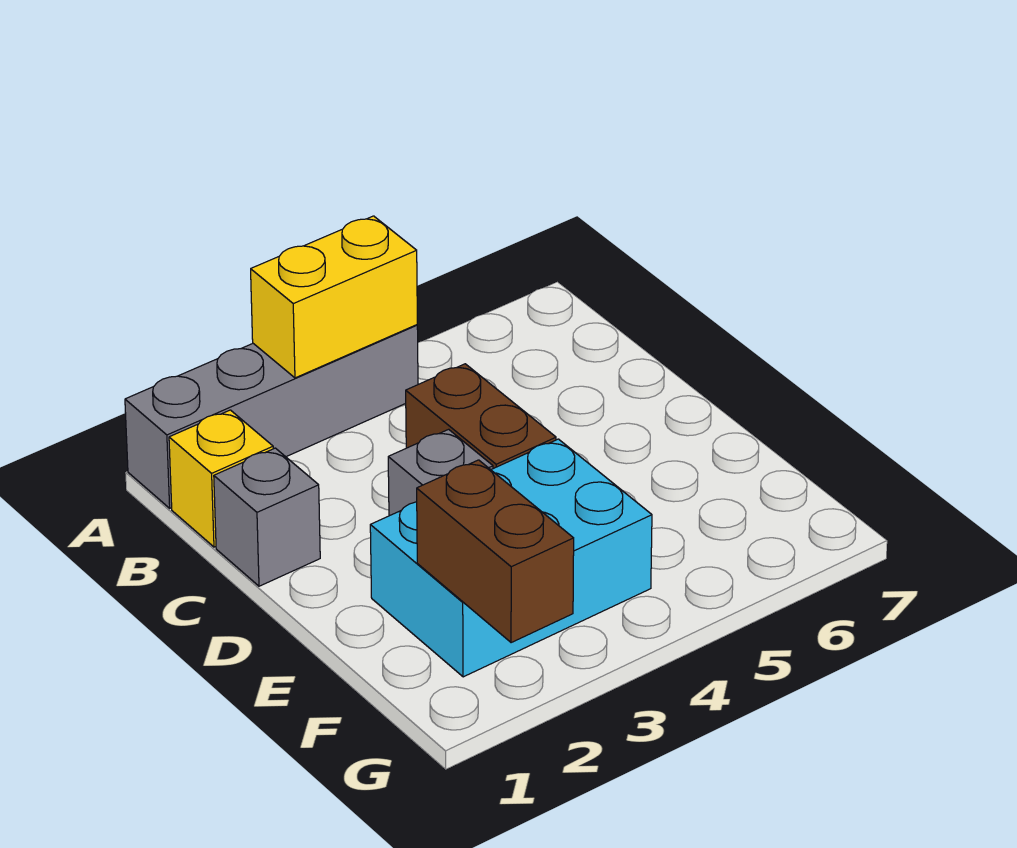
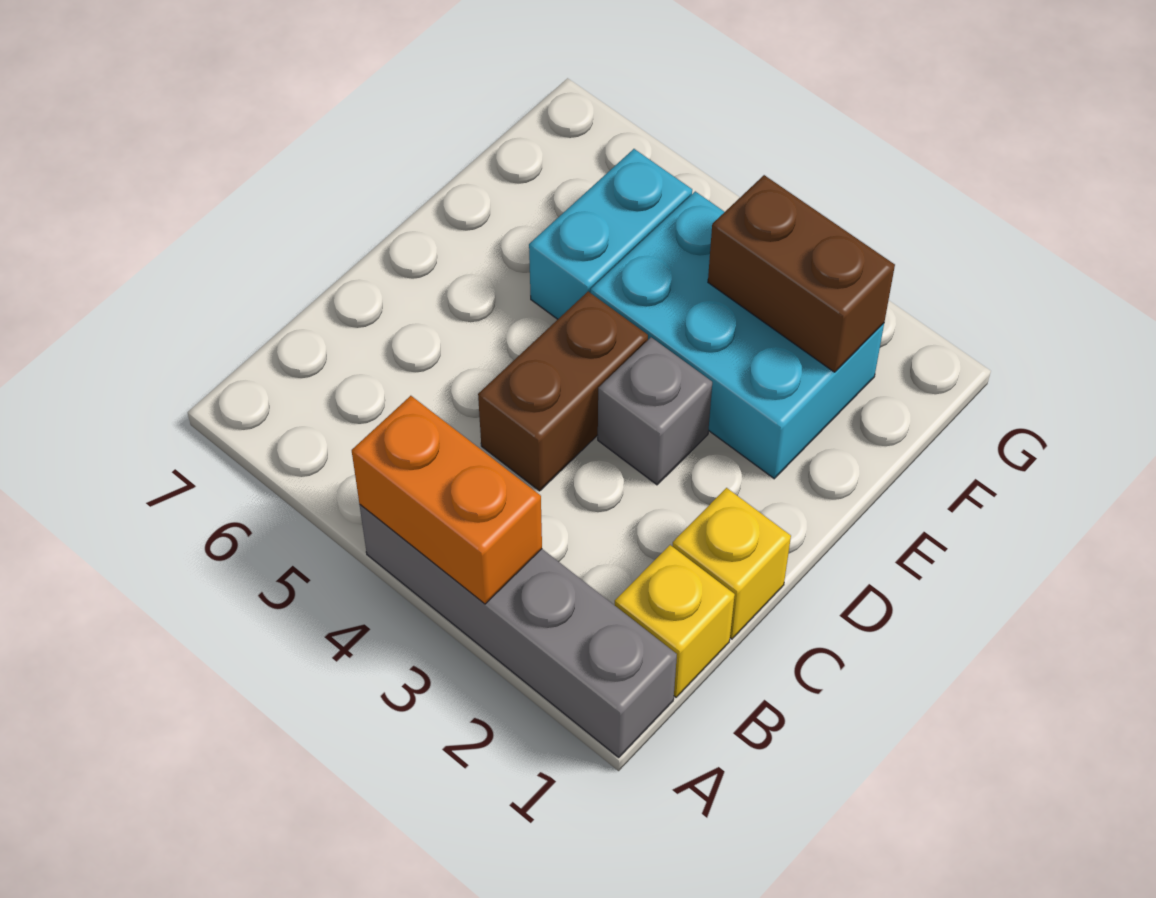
yellow brick A3:A4 level 2 -> orange brick A3:A4 level 2
grey brick C1 level 1 -> yellow brick C1 level 1
none -> cyan brick E5:F5 level 1
brown brick F2:G2 level 2 -> brown brick F2:F3 level 2

